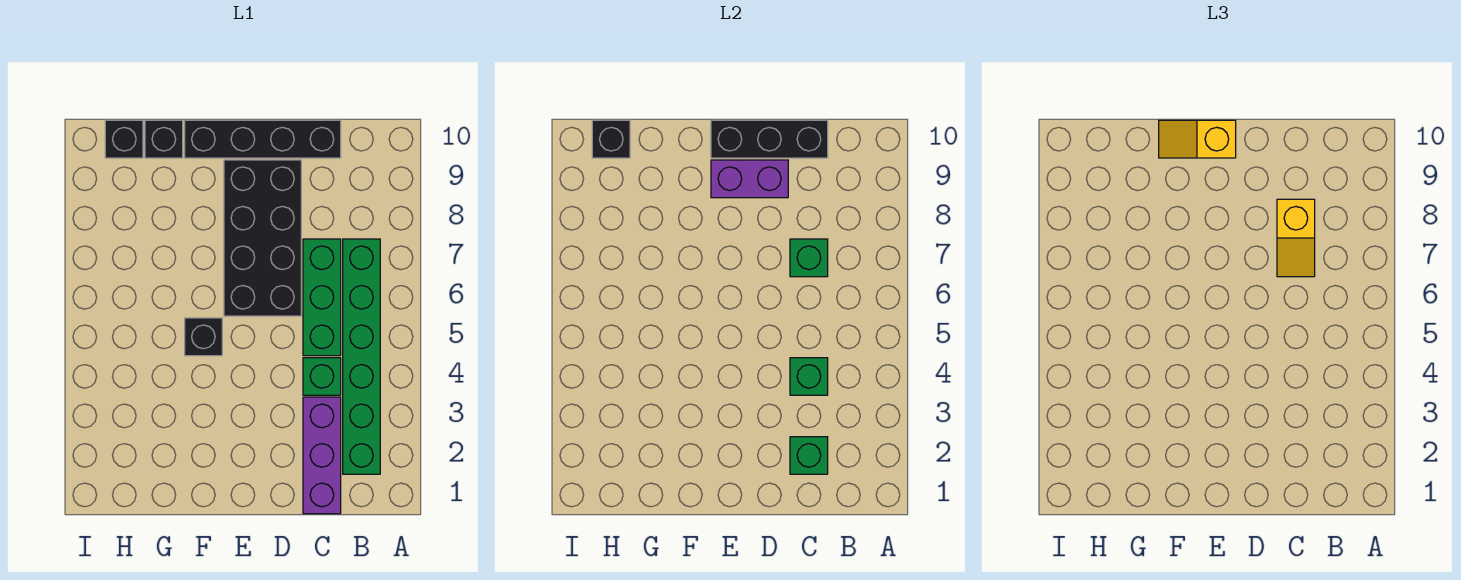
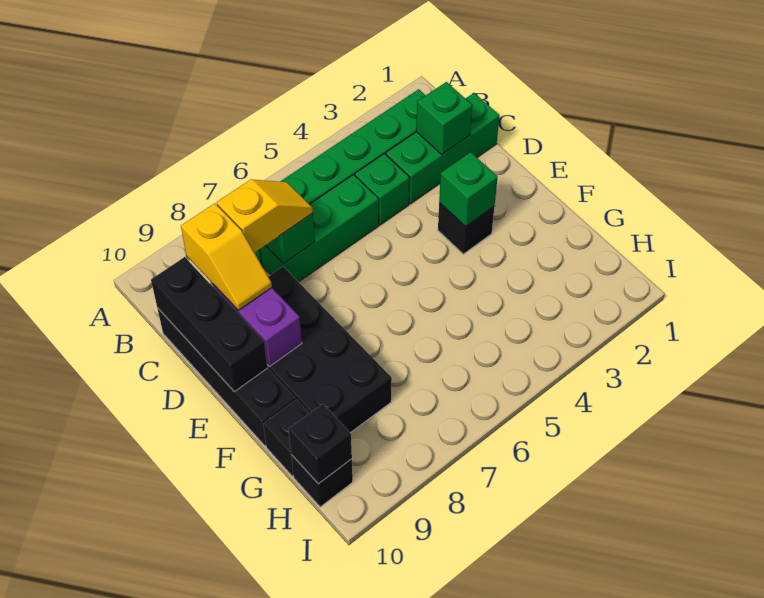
purple brick C1:C3 level 1 -> green brick C1:C3 level 1
green brick C4 level 2 -> green brick E3 level 2
black brick D6:E9 level 1 -> black brick D8:G9 level 1
yellow slope E10:F10 level 3 top E -> yellow slope C9:D9 level 3 top C
black brick F5 level 1 -> black brick E3 level 1

